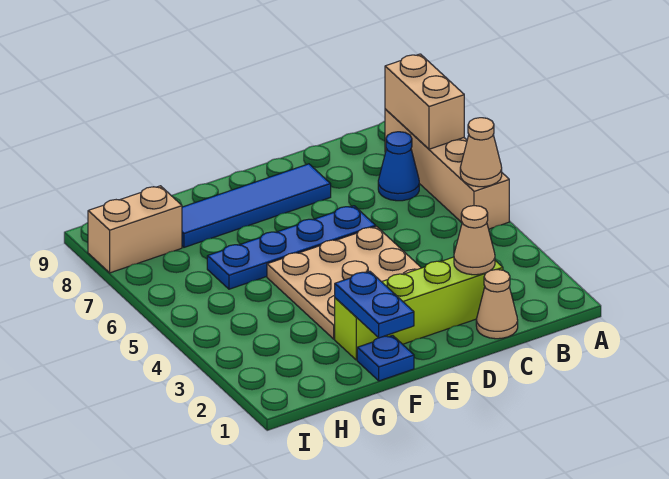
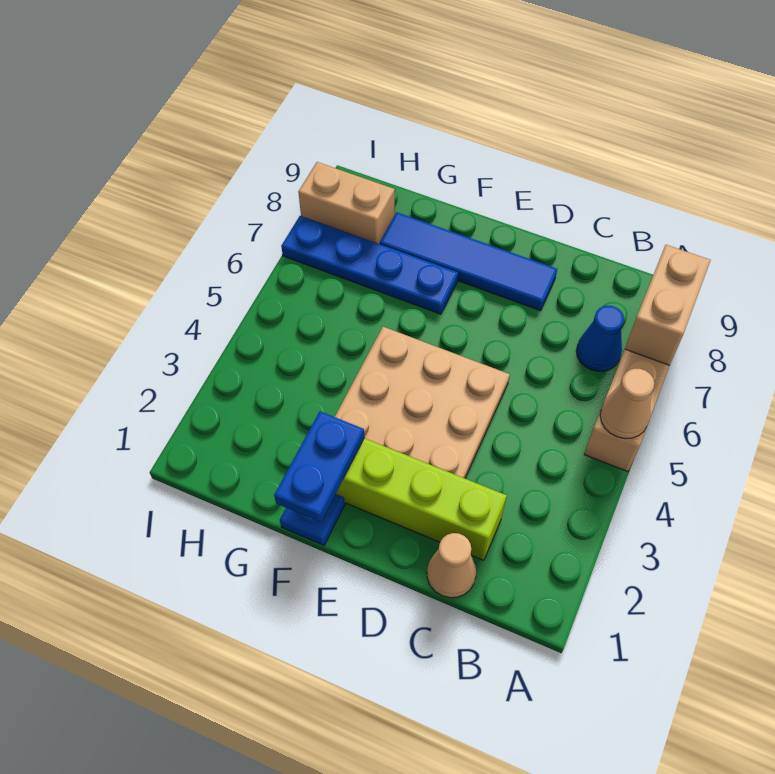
tan cone C2 level 2 -> none
blue plate D6:G6 level 1 -> blue plate F7:I7 level 1

